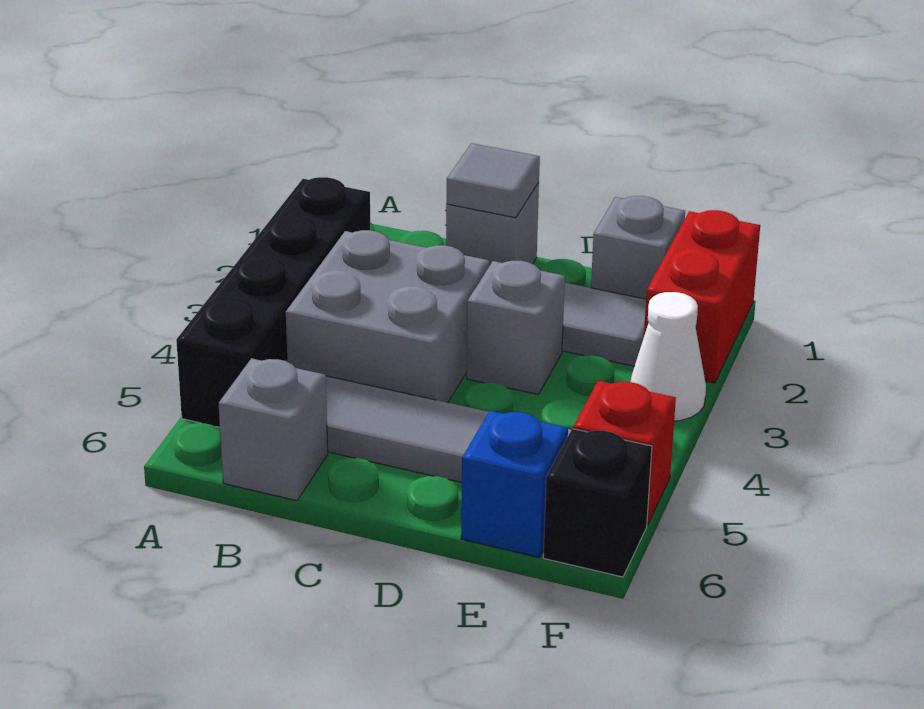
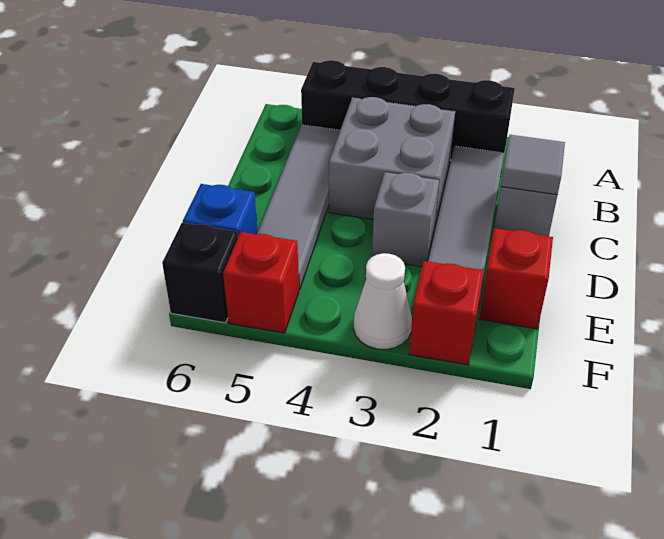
grey brick B6 level 1 -> none
grey brick E1 level 1 -> red brick E1 level 1
red brick F1:F2 level 1 -> red brick F2 level 1

